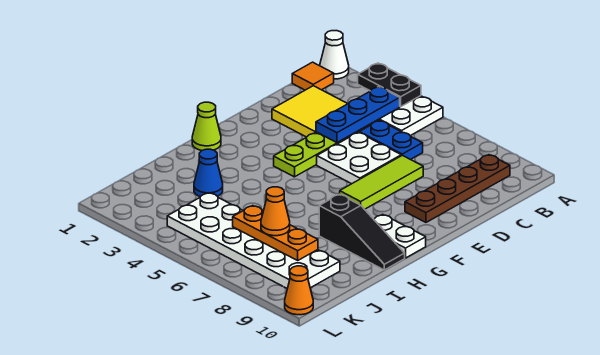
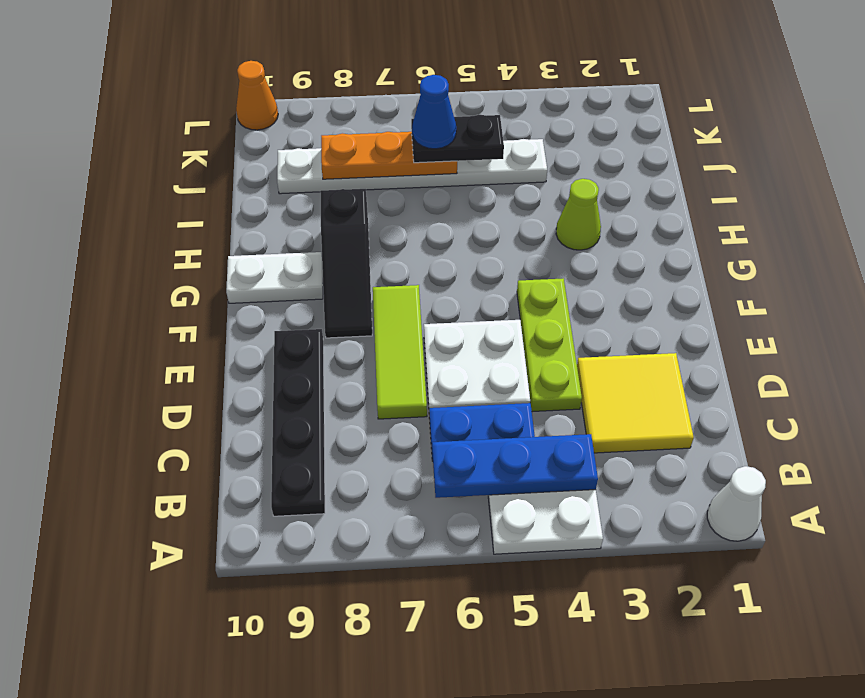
black plate A3:A4 level 2 -> black plate J5:J6 level 3
orange tile B1 level 1 -> none
blue plate B4:D4 level 2 -> blue plate B4:B6 level 2
brown plate B9:E9 level 1 -> black plate B9:E9 level 1
lime cone G1 level 1 -> lime cone H3 level 1
black slope H8:H10 level 1 top 8 -> black slope F8:H8 level 1 top H
blue cone I3 level 1 -> blue cone J6 level 4
white plate J4:K9 level 1 -> white plate J4:J9 level 1
orange cone J7 level 3 -> none

